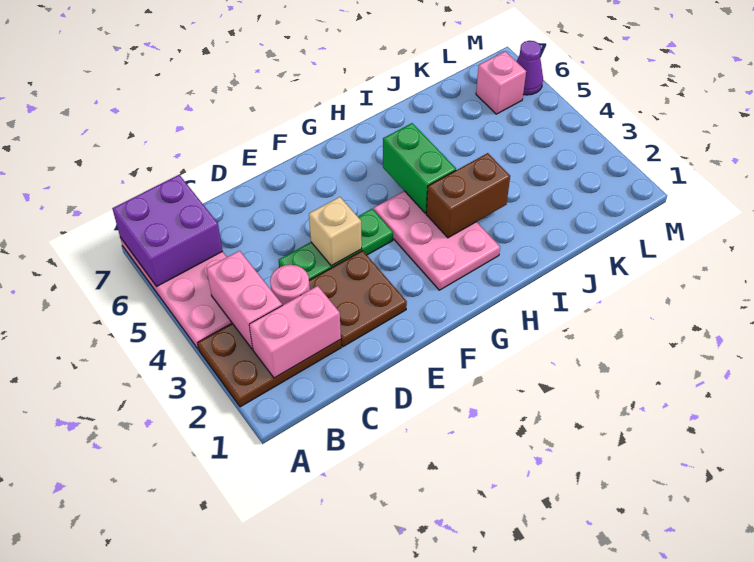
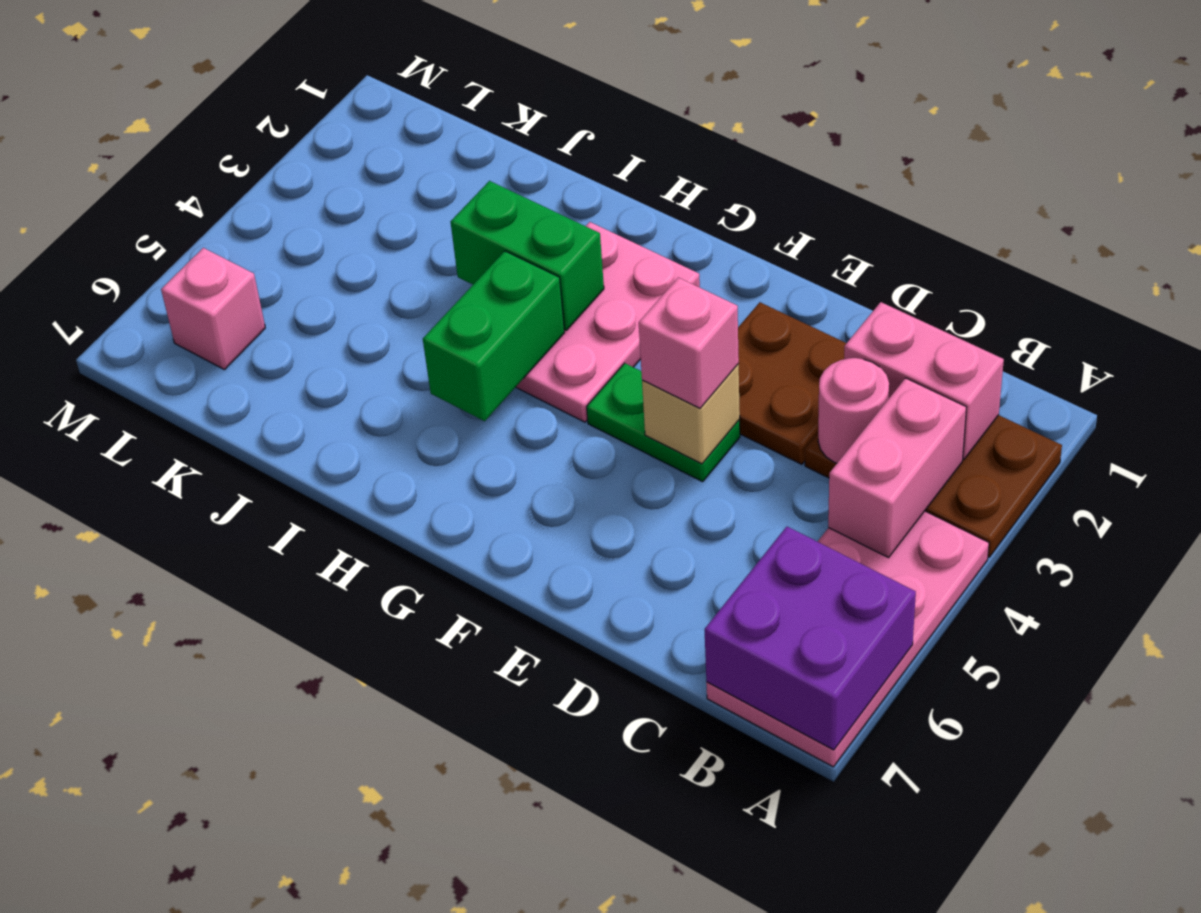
green plate D4:F4 level 1 -> green plate E4:F4 level 1
none -> pink brick E4 level 3
brown brick H3:I3 level 2 -> green brick H3:I3 level 2
purple cone M6 level 1 -> none

